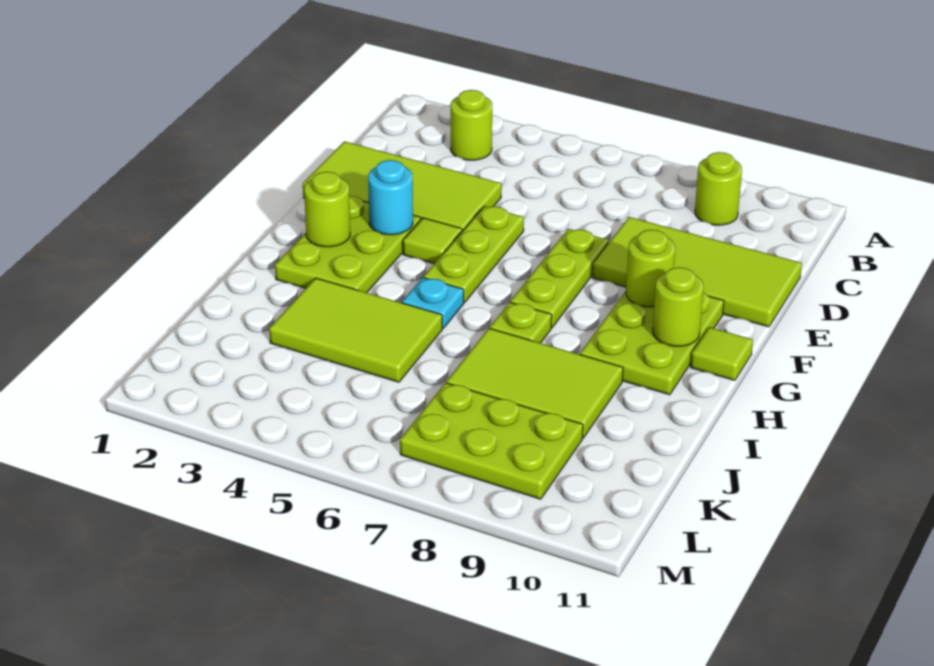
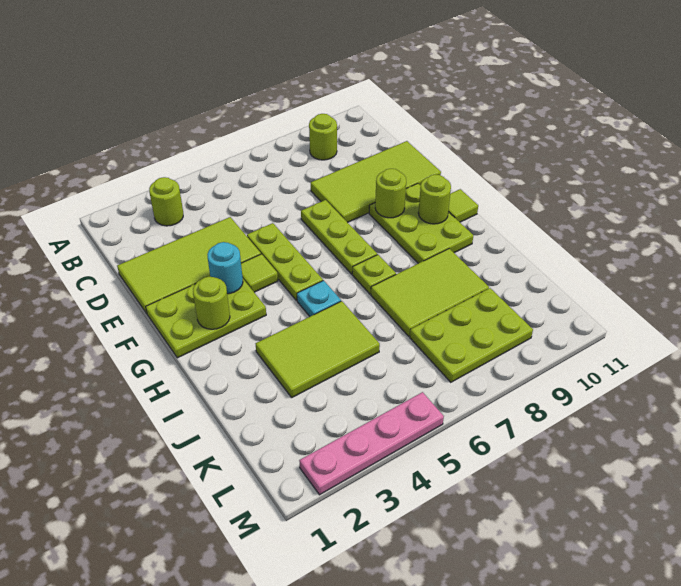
lime plate F2:H3 level 1 -> lime plate F1:G3 level 1
none -> pink plate M2:M5 level 1

